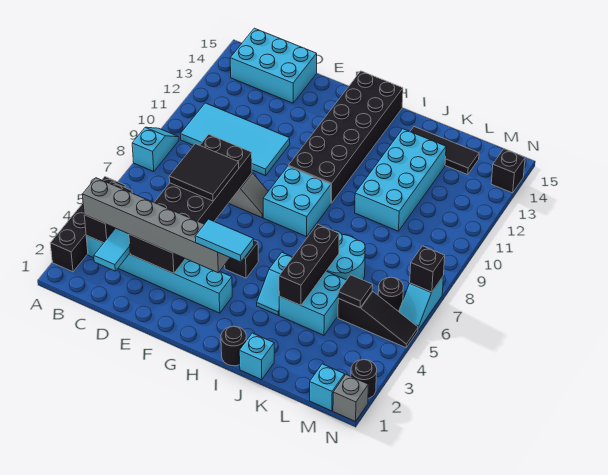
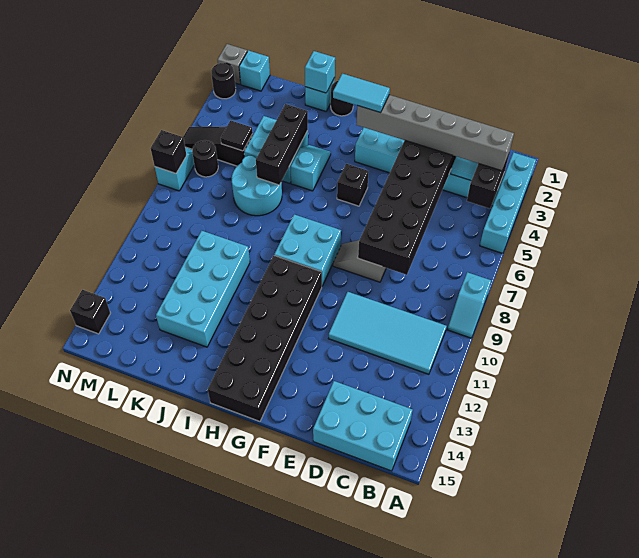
black brick A2:A5 level 1 -> cyan brick A2:A5 level 1
black tile D6:E7 level 3 -> none
none -> cyan brick J1 level 2
black tile J14:L14 level 1 -> none

